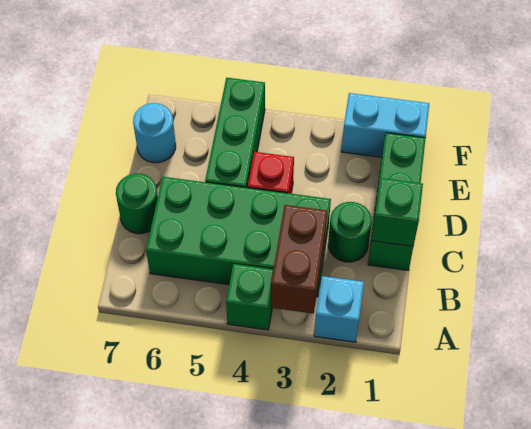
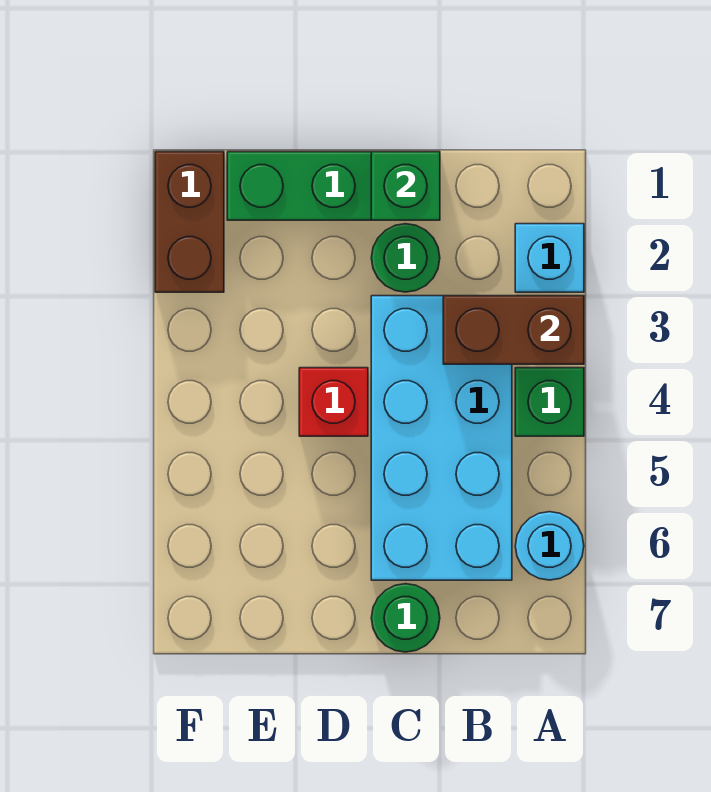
green brick B3:C6 level 1 -> cyan brick B3:C6 level 1
green brick D5:F5 level 1 -> none
cyan round brick E7 level 1 -> cyan round brick A6 level 1
cyan brick F1:F2 level 1 -> brown brick F1:F2 level 1

